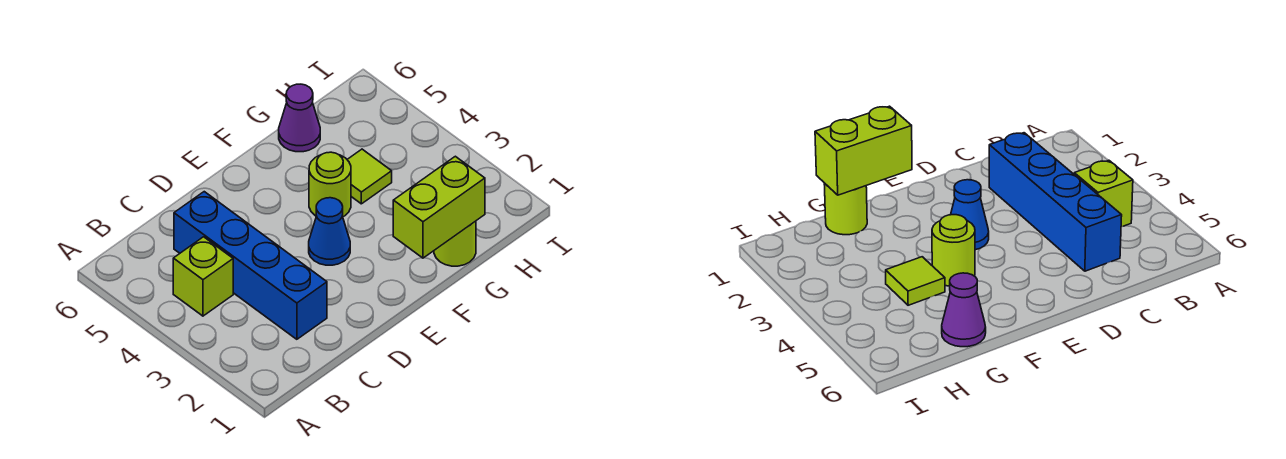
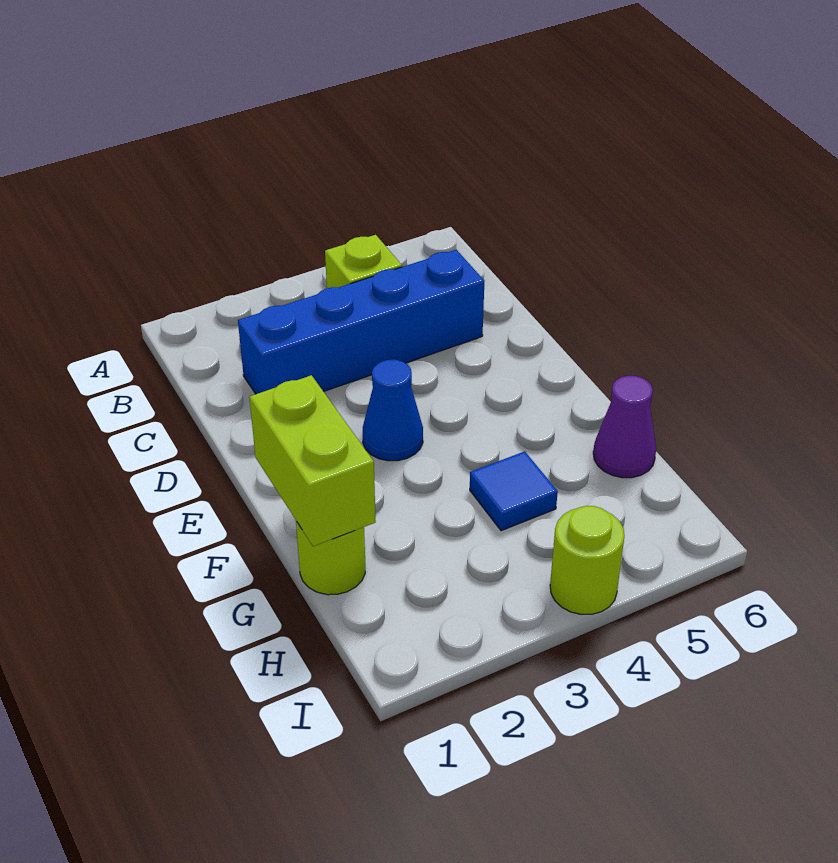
lime round brick F4 level 1 -> lime round brick I4 level 1
lime tile G4 level 1 -> blue tile G4 level 1

